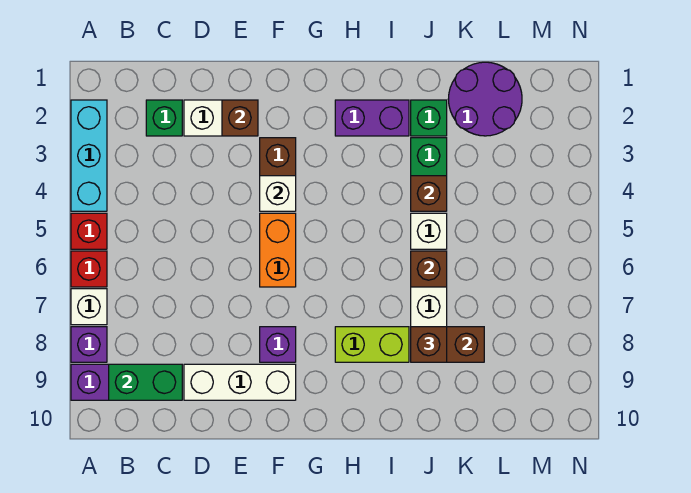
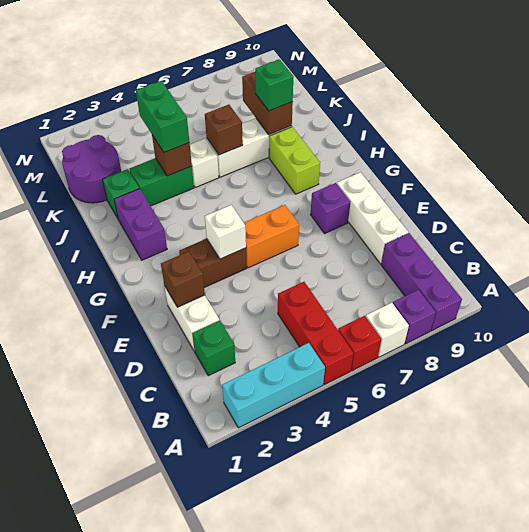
red brick A5 level 1 -> red brick A5:C5 level 1
green brick B9:C9 level 2 -> green brick J4:K4 level 3
brown brick J8 level 3 -> green brick J8 level 3

